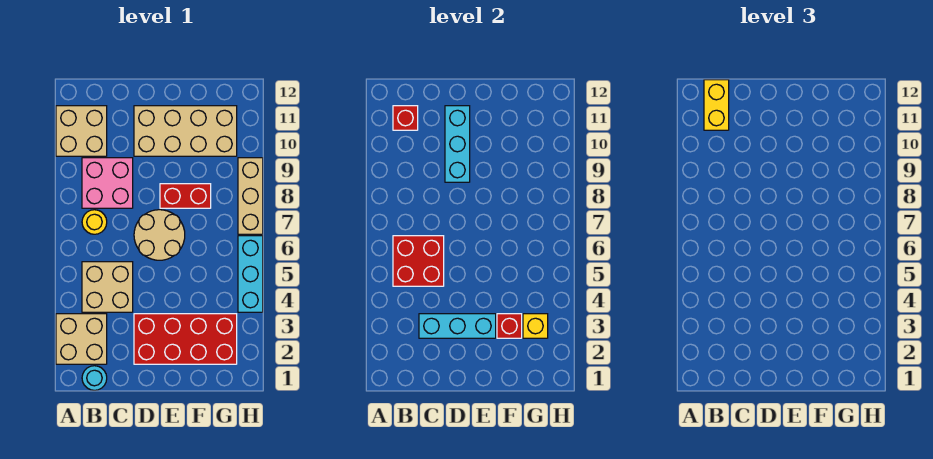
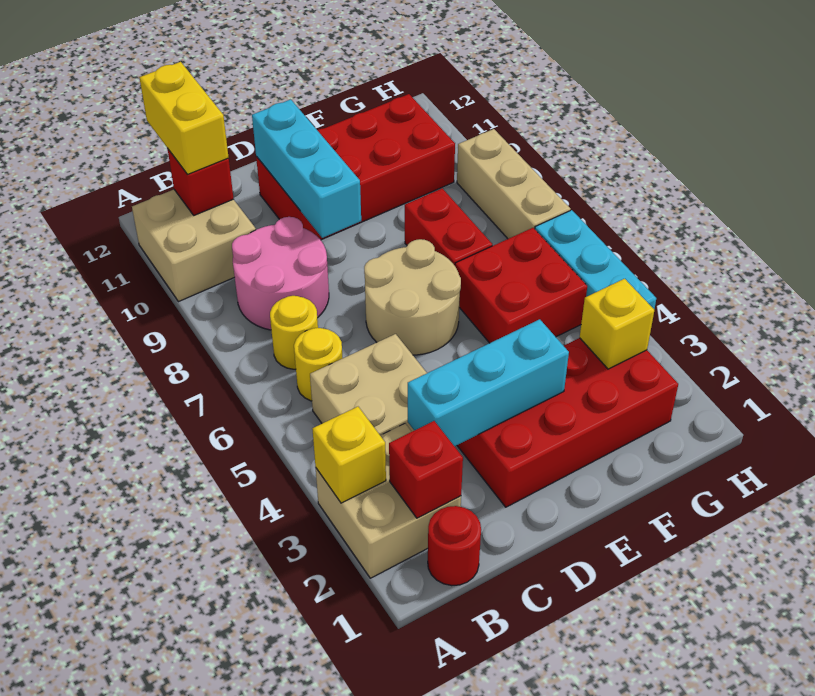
none -> yellow brick A3 level 2
cyan round brick B1 level 1 -> red round brick B1 level 1
red brick B5:C6 level 2 -> red brick F5:G6 level 1
none -> yellow round brick B6 level 1
pink brick B8:C9 level 1 -> pink round brick B8:C9 level 1
tan brick D10:G11 level 1 -> red brick D10:G11 level 1
red brick E8:F8 level 1 -> red brick F7:F8 level 1
red brick F3 level 2 -> red brick B2 level 2

